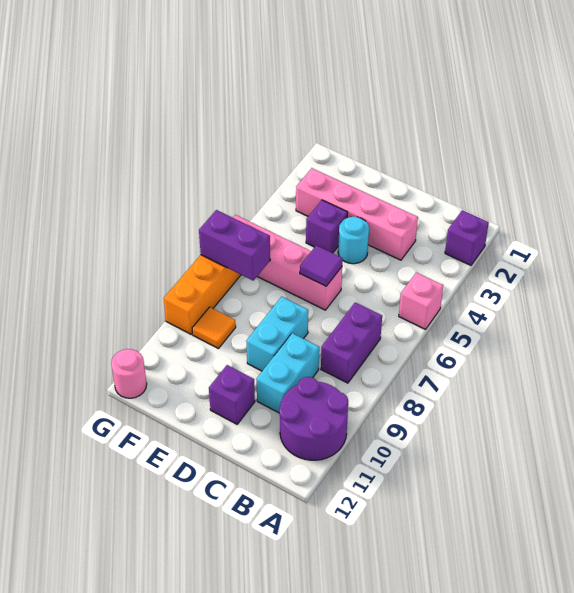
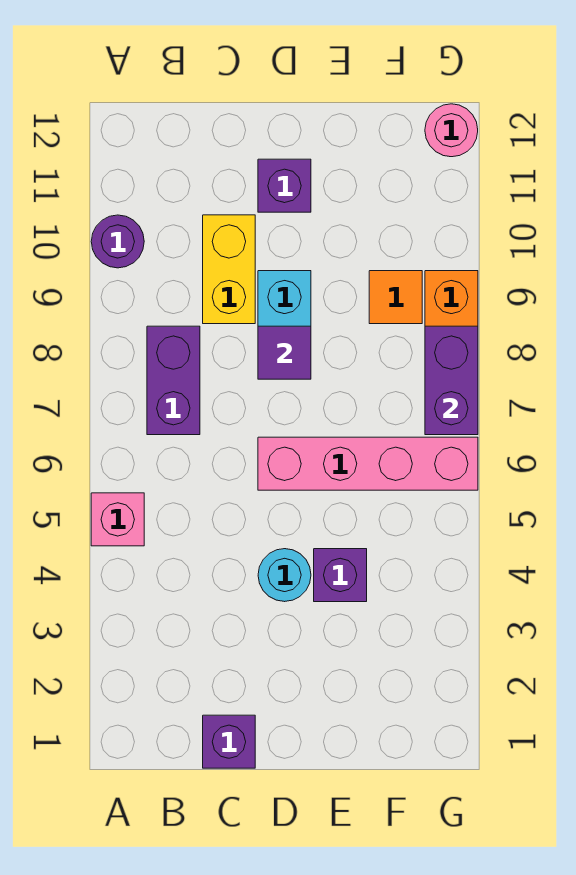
purple brick A2 level 1 -> purple brick C1 level 1
purple round brick A10:B11 level 1 -> purple round brick A10 level 1
pink brick C3:F3 level 1 -> none
cyan brick C9:C10 level 1 -> yellow brick C9:C10 level 1
purple tile D6 level 2 -> purple tile D8 level 2
purple brick F7:G7 level 2 -> purple brick G7:G8 level 2

